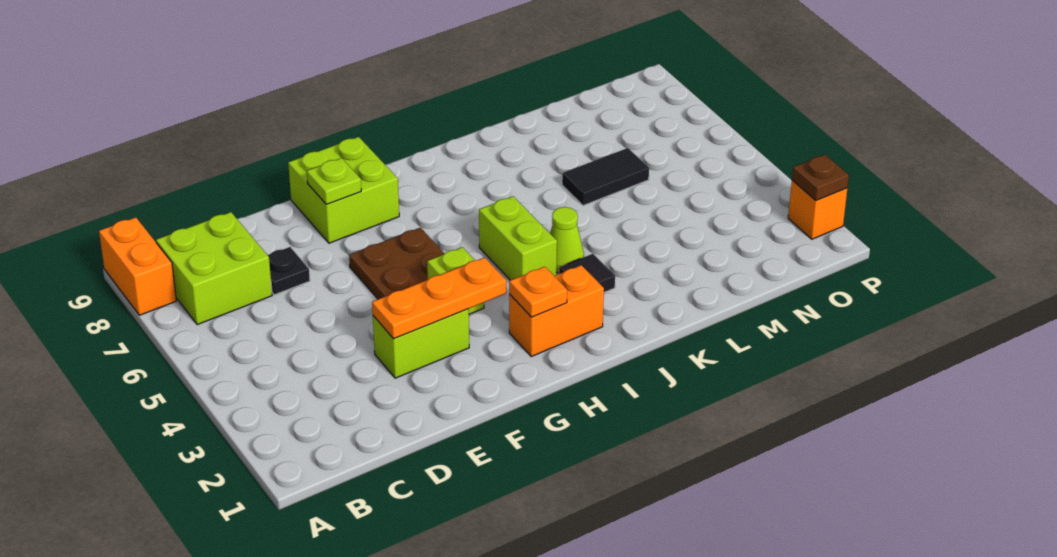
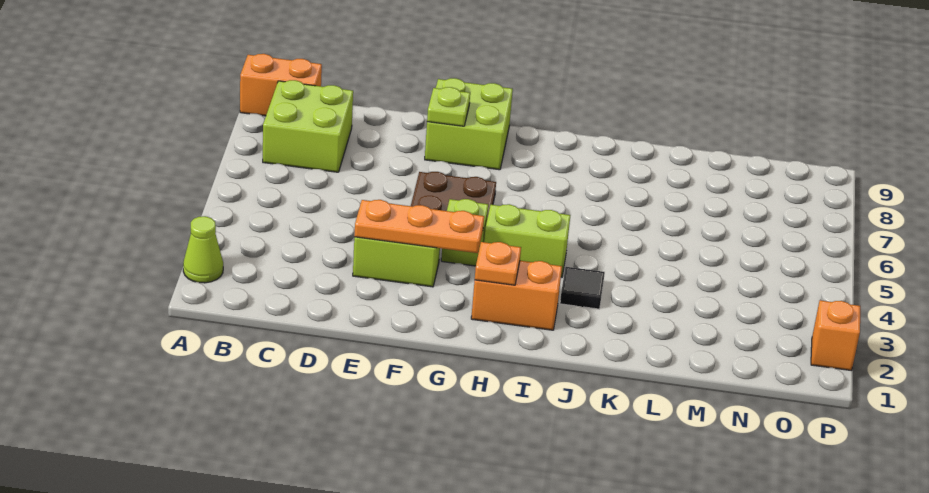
orange brick A8:A9 level 1 -> orange brick A9:B9 level 1
black plate D7 level 1 -> none
lime brick I4:I5 level 1 -> lime brick H4:I4 level 1
lime cone J4 level 1 -> lime cone A2 level 1
black tile L6:M6 level 1 -> none
brown plate P2 level 2 -> none

